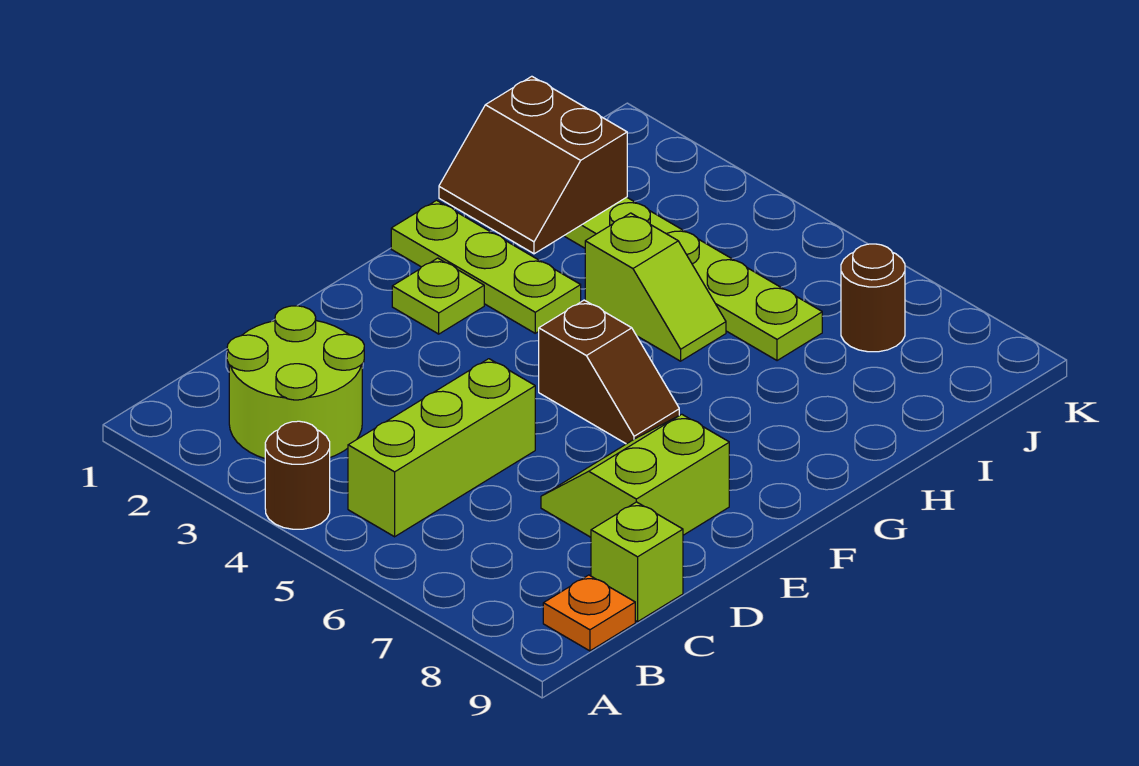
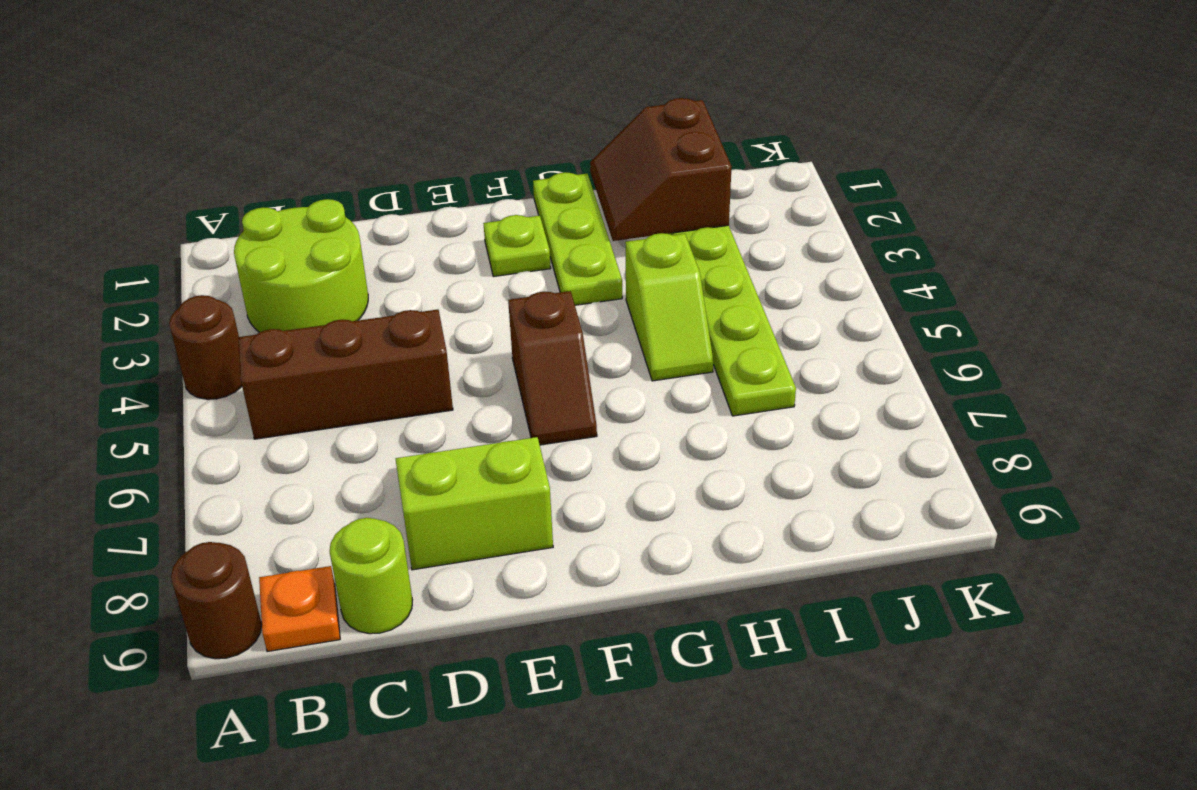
lime brick B5:D5 level 1 -> brown brick B5:D5 level 1
lime brick C9 level 1 -> lime round brick C9 level 1
brown round brick J7 level 1 -> brown round brick A9 level 1

